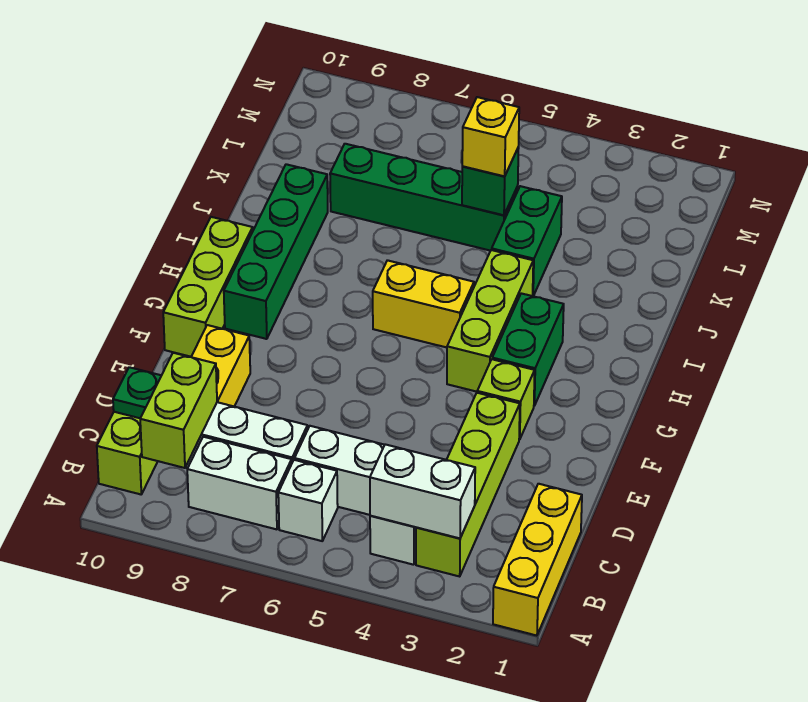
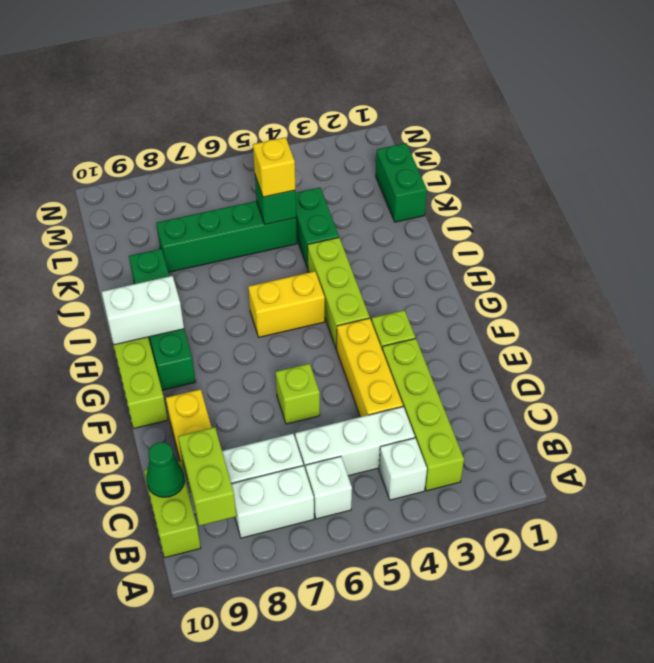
yellow brick A1:C1 level 1 -> yellow brick D4:F4 level 1
white brick B3:B4 level 2 -> white brick H9:H10 level 2
green plate C10 level 2 -> green cone C10 level 2
none -> lime brick E6 level 1
green brick G3:H3 level 1 -> green brick K1:L1 level 1

